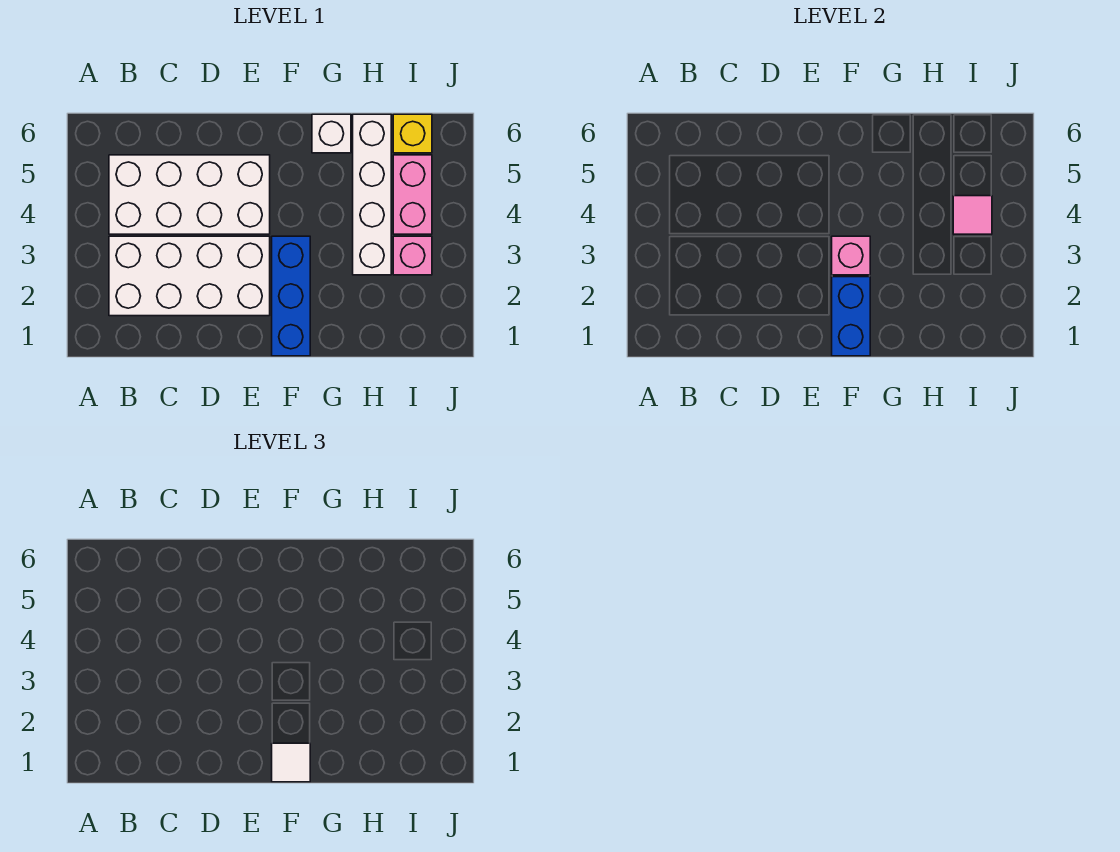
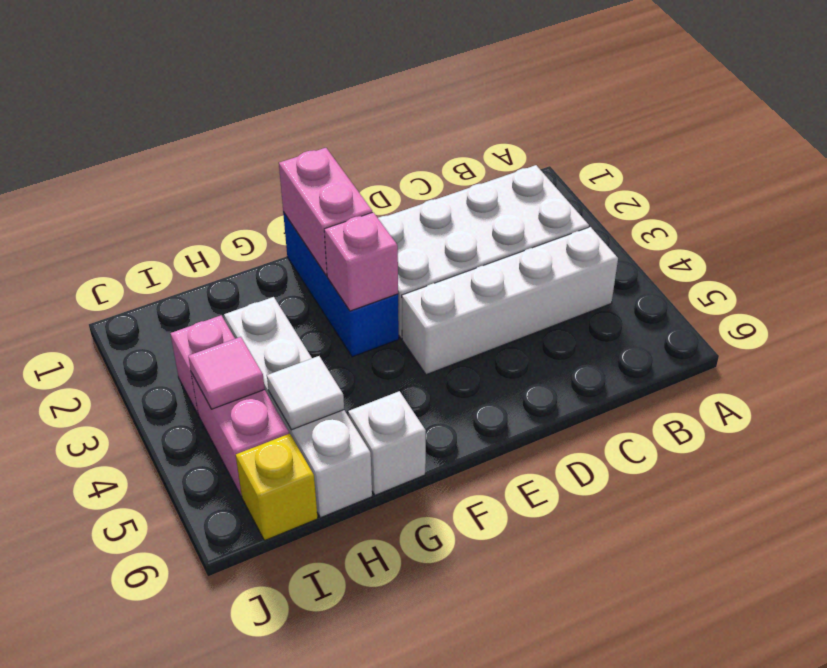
white brick B4:E5 level 1 -> white brick B4:E4 level 1
blue brick F1:F2 level 2 -> pink brick F1:F2 level 2
white tile F1 level 3 -> white tile H5 level 2

